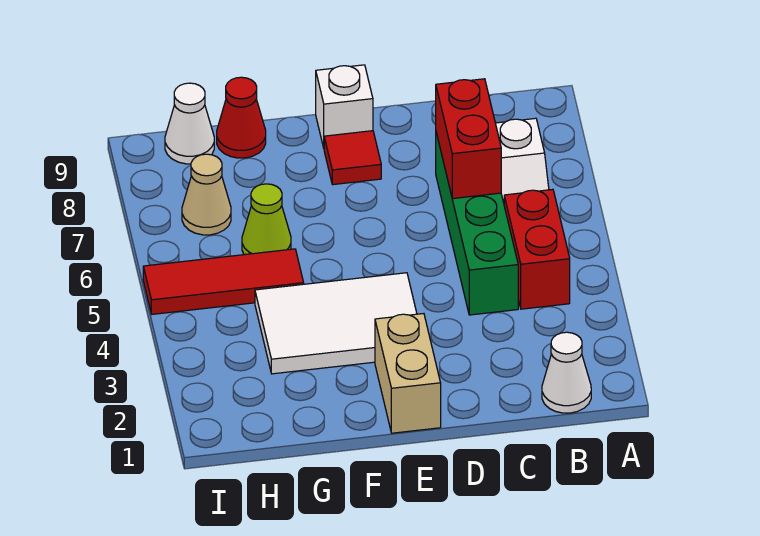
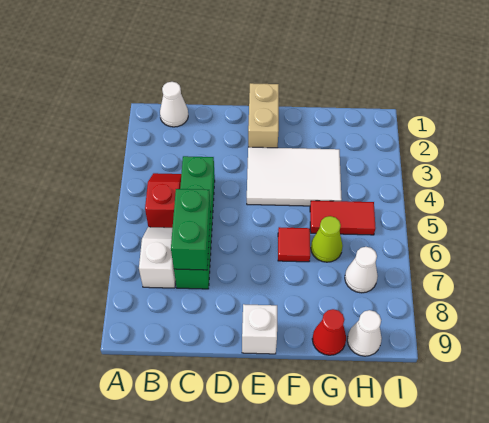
red brick B4:B5 level 1 -> red slope B4:B5 level 1 top 5
red brick C6:C7 level 2 -> green brick C6:C7 level 2
red tile E8 level 1 -> red tile F6 level 1
red tile G5:I5 level 1 -> red tile G5:H5 level 1
tan cone H7 level 1 -> white cone H7 level 1

